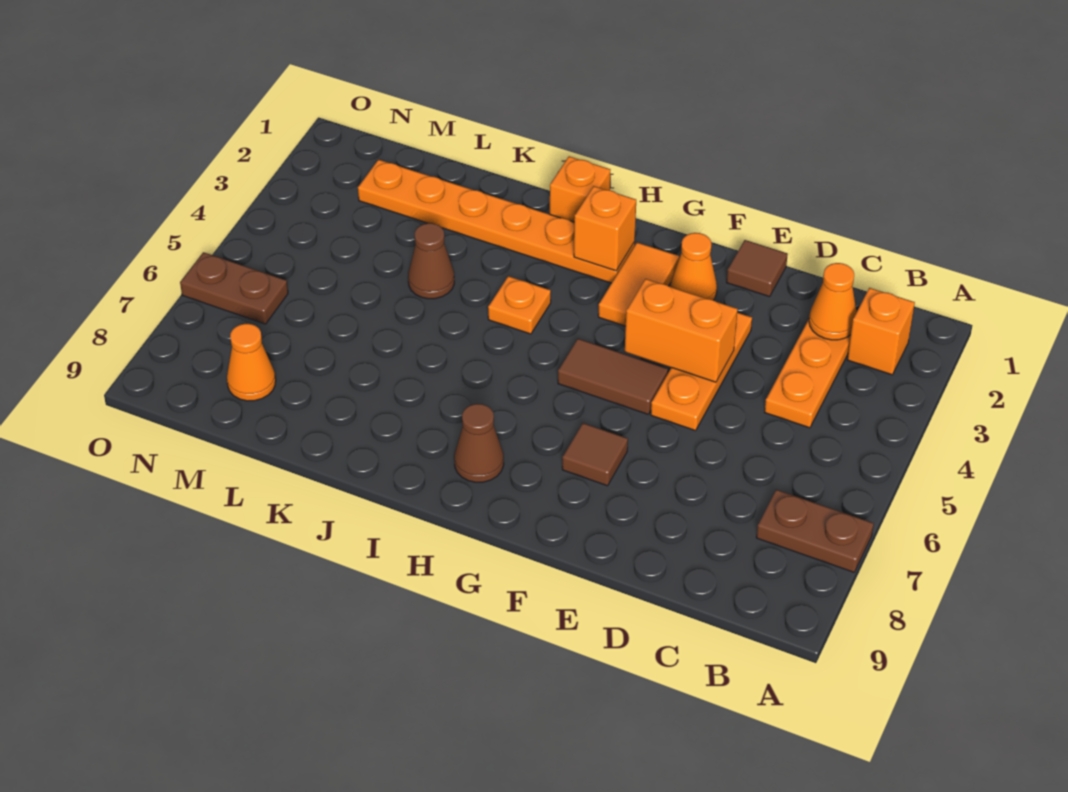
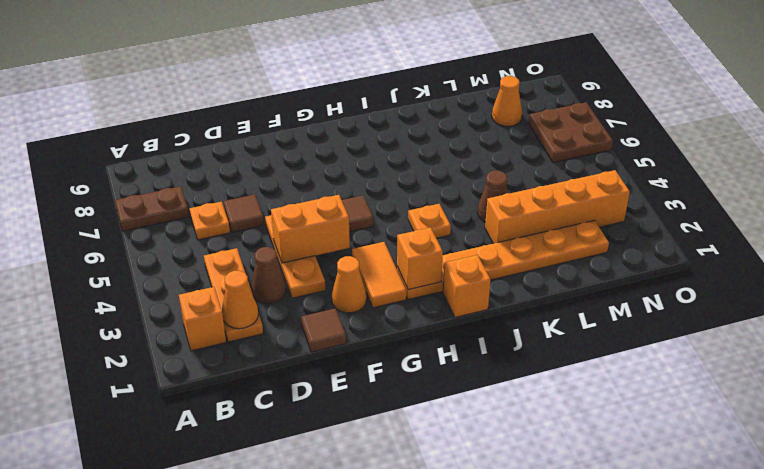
none -> orange plate C6 level 1
brown tile F7 level 1 -> brown tile D6 level 1
brown cone H8 level 1 -> brown cone D3 level 1
none -> orange brick K3:N3 level 1
brown plate N6:O6 level 1 -> brown plate N6:O7 level 1

